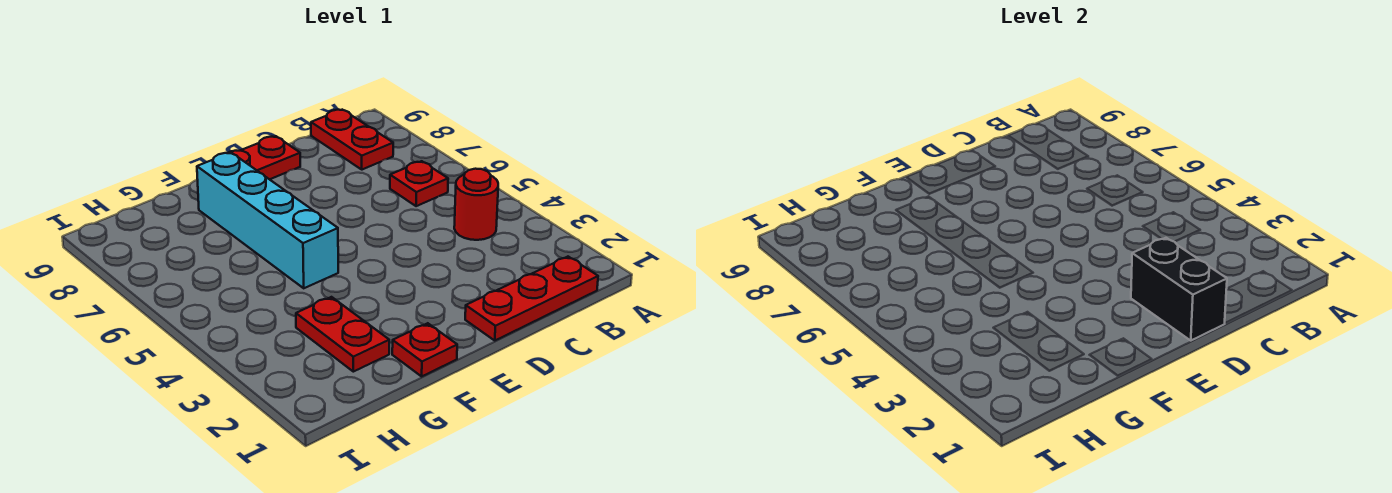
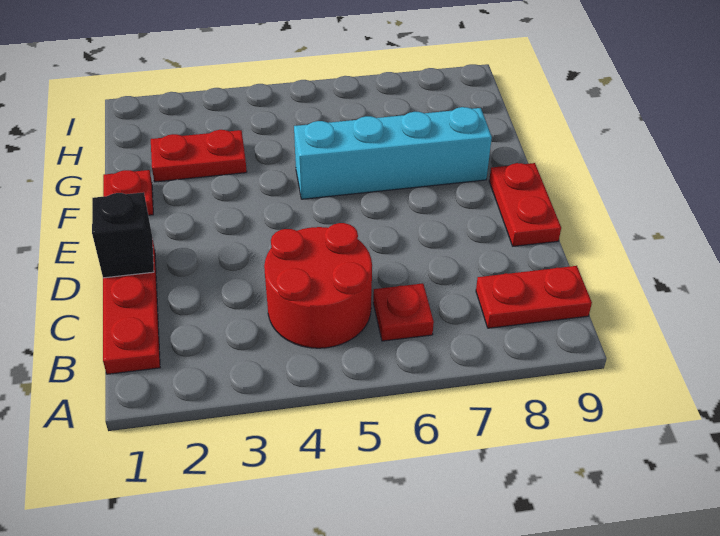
red round brick B4 level 1 -> red round brick B4:C5 level 1
black brick D1:D2 level 2 -> black brick D1 level 2

